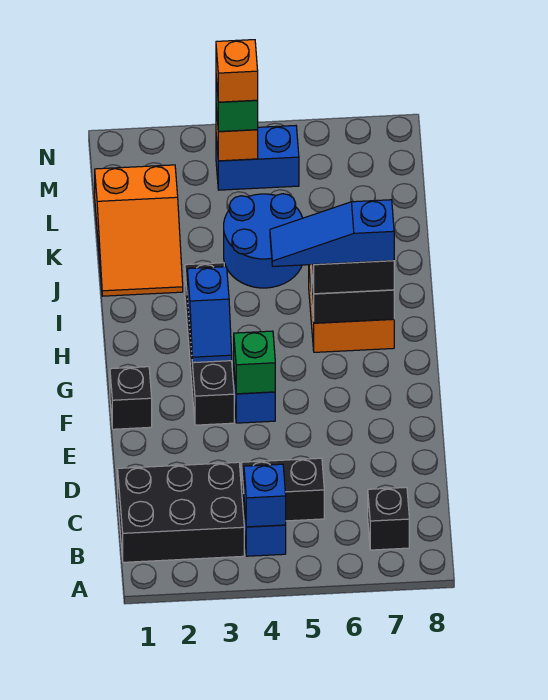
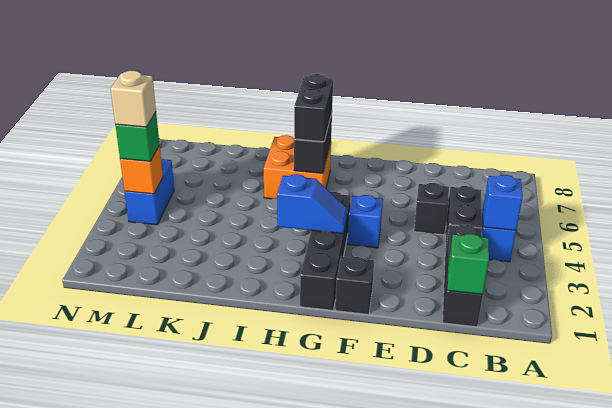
black brick B1:C3 level 1 -> black brick C1:C3 level 1
black brick B7 level 1 -> black brick D5 level 1
black brick F3:I3 level 1 -> black brick G1:G4 level 1
green brick F4 level 2 -> green brick C1 level 2
blue slope H5:H7 level 4 top 7 -> none
orange slope J1:L2 level 1 top L -> none
blue round brick J4:K5 level 1 -> none
orange brick M4 level 4 -> tan brick M4 level 4

